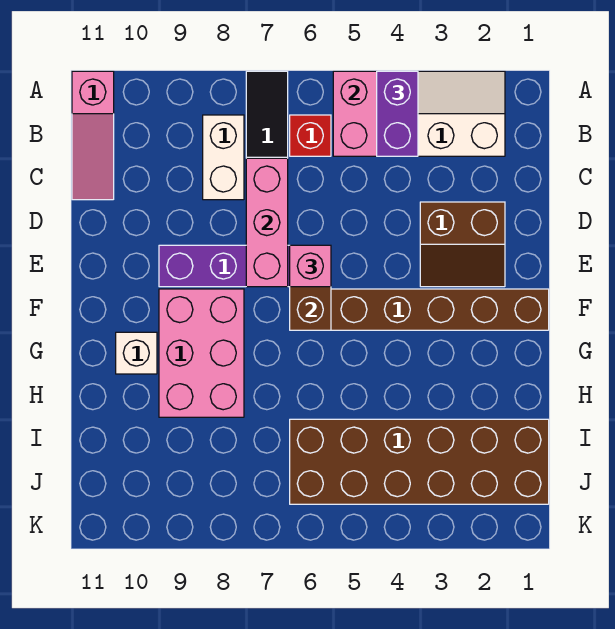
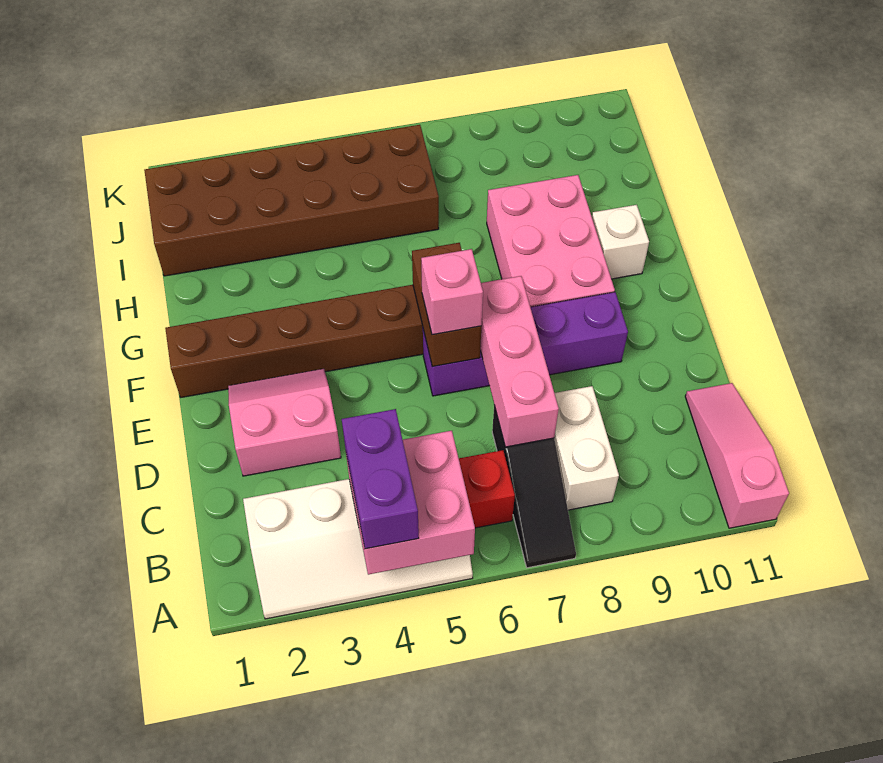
brown slope D2:E3 level 1 top D -> pink slope D2:E3 level 1 top D

